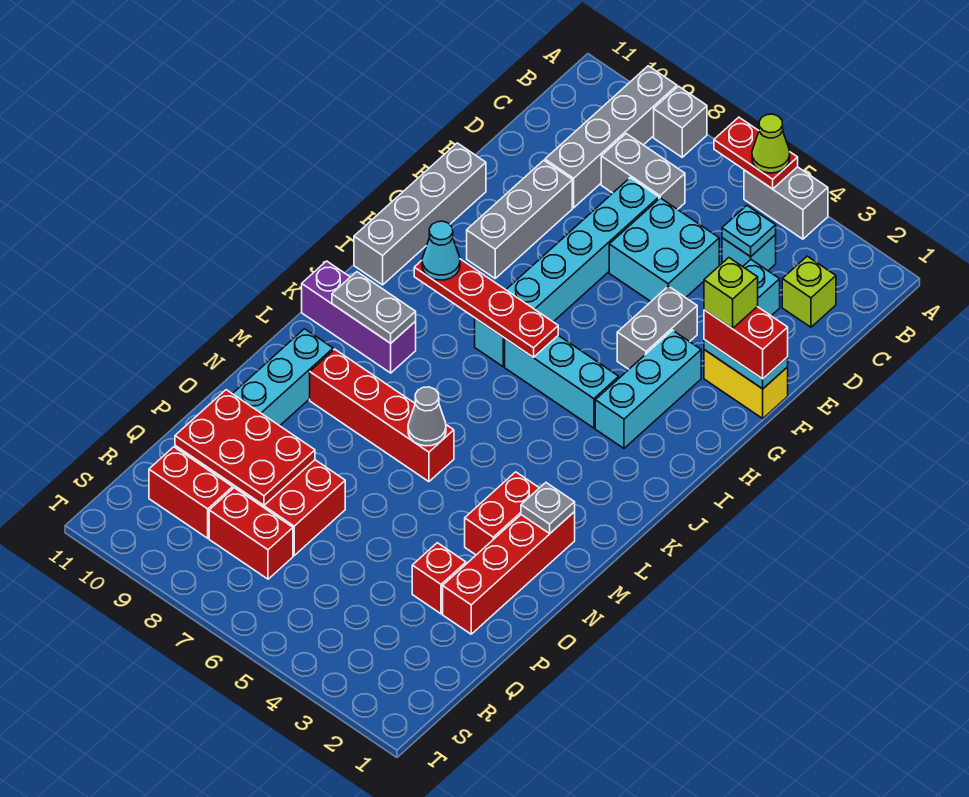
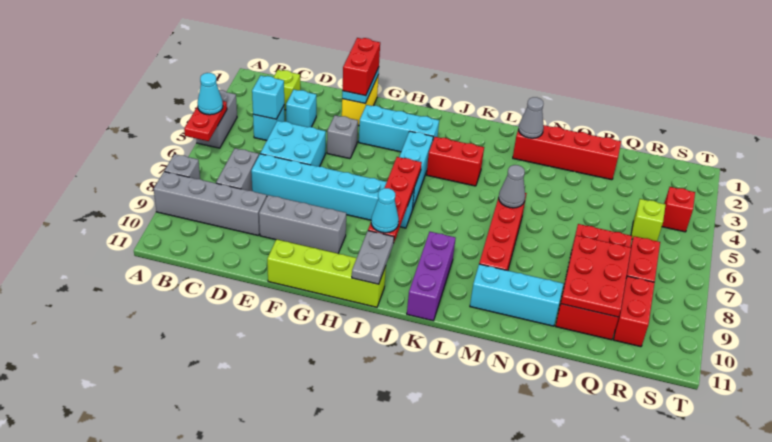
lime cone A5 level 3 -> cyan cone A5 level 3
cyan plate C4 level 2 -> cyan brick C4 level 2
lime brick F2 level 4 -> lime brick R5 level 1
grey brick F4:G4 level 1 -> grey brick F4 level 1
grey brick F11:I11 level 1 -> lime brick F11:I11 level 1
grey plate K9:K10 level 2 -> grey plate I10:I11 level 2
grey plate M2 level 2 -> grey cone M2 level 2
red brick M3:N3 level 1 -> red brick J4:K4 level 1
red brick P3 level 1 -> red brick S4 level 1

